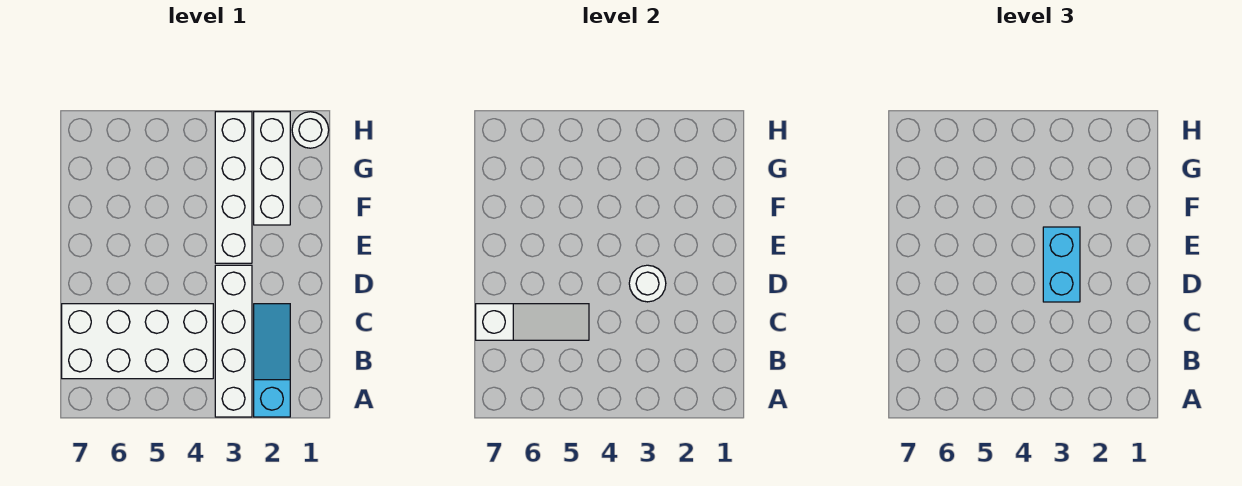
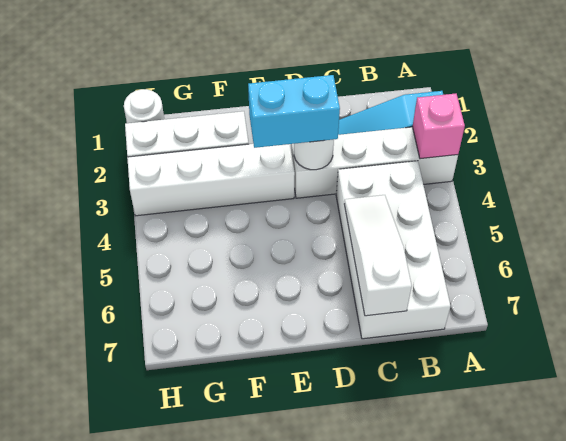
none -> pink brick A3 level 2

